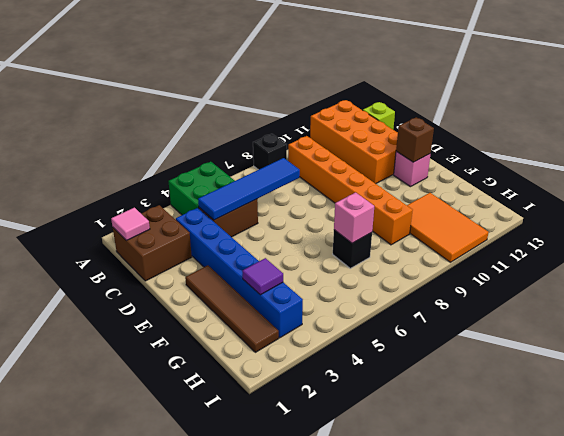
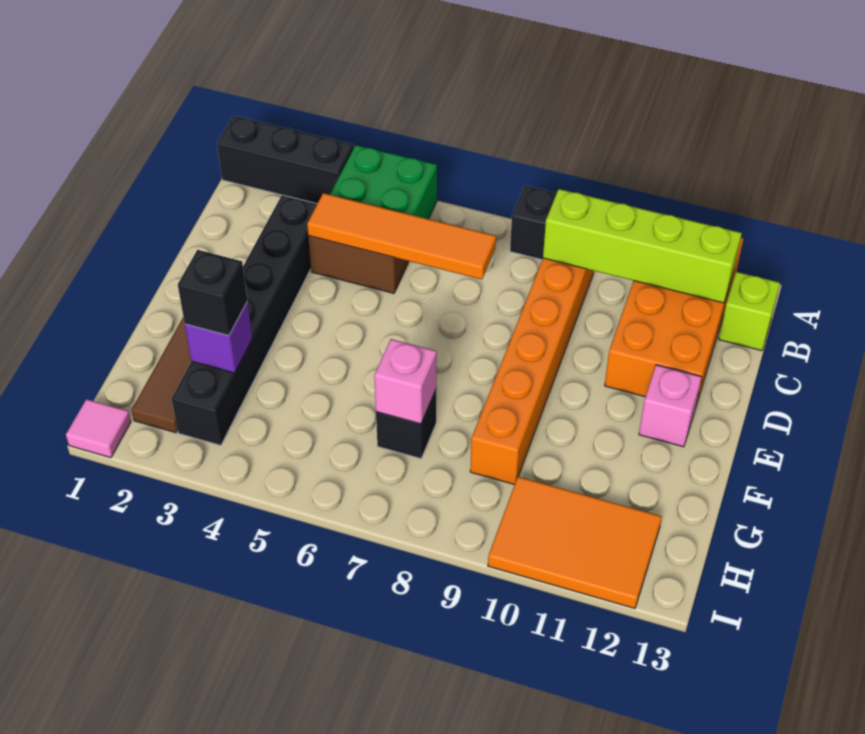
none -> black brick A1:A3 level 1
brown brick B1:C2 level 1 -> none
pink tile B1 level 2 -> pink tile I1 level 1
none -> lime brick B9:B12 level 2
blue brick C3:H3 level 1 -> black brick C3:H3 level 1
blue tile C4:C7 level 2 -> orange tile C4:C7 level 2
brown brick E12 level 2 -> none
purple tile G3 level 2 -> purple brick G3 level 2
none -> black brick G3 level 3
orange tile G10:I11 level 1 -> orange tile H10:I12 level 1

